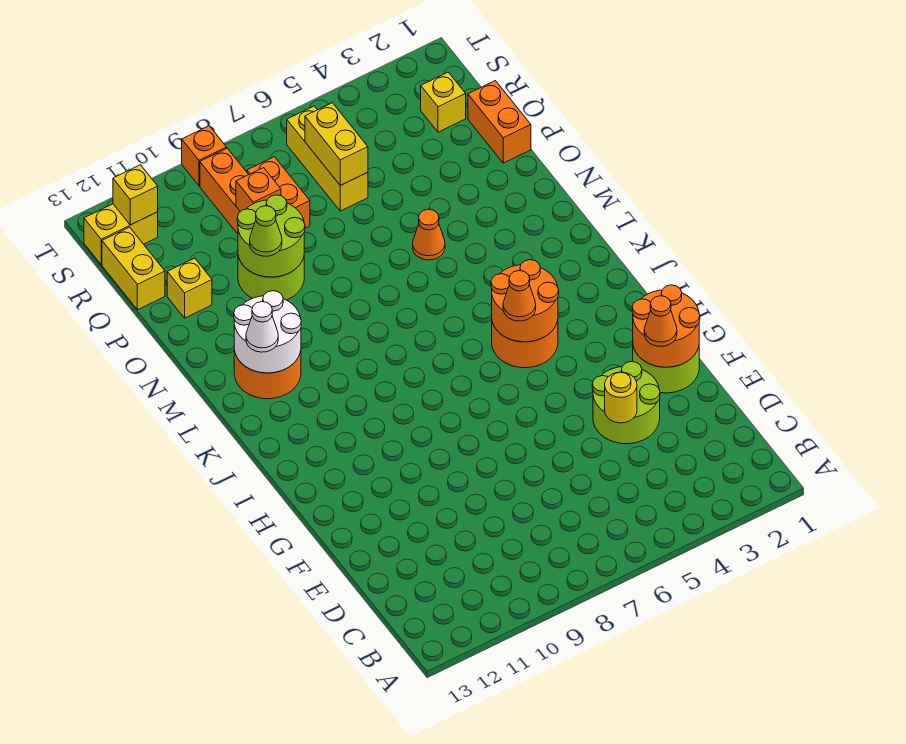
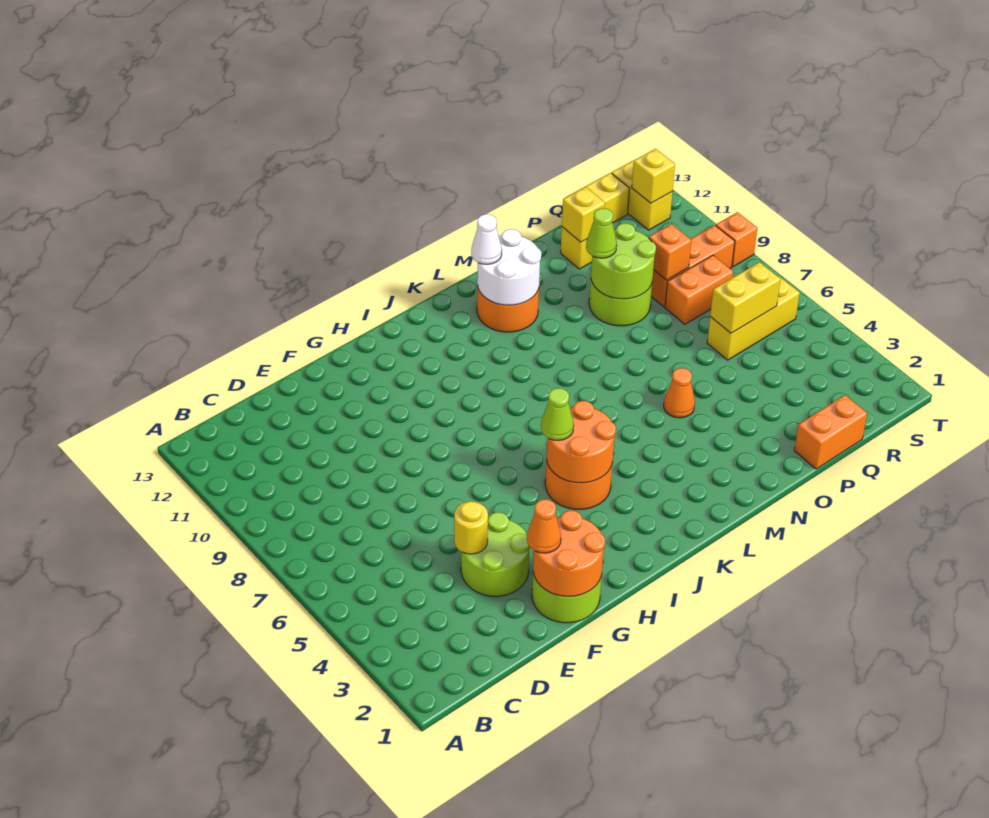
orange cone I5 level 3 -> lime cone I5 level 3
yellow brick R2 level 1 -> yellow brick P12 level 2

